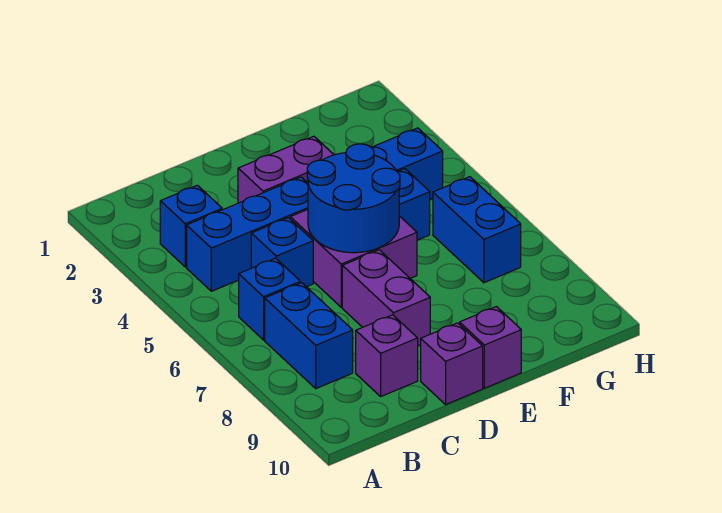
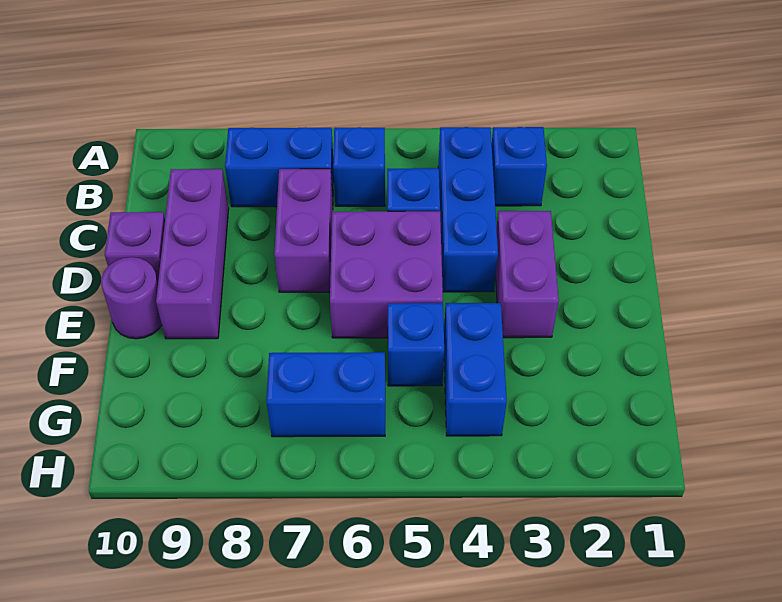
purple brick C9 level 1 -> purple brick C9:E9 level 1
blue round brick D5:E6 level 2 -> none
purple brick D7:D8 level 1 -> purple brick C7:D7 level 1
purple brick E10 level 1 -> purple round brick E10 level 1

